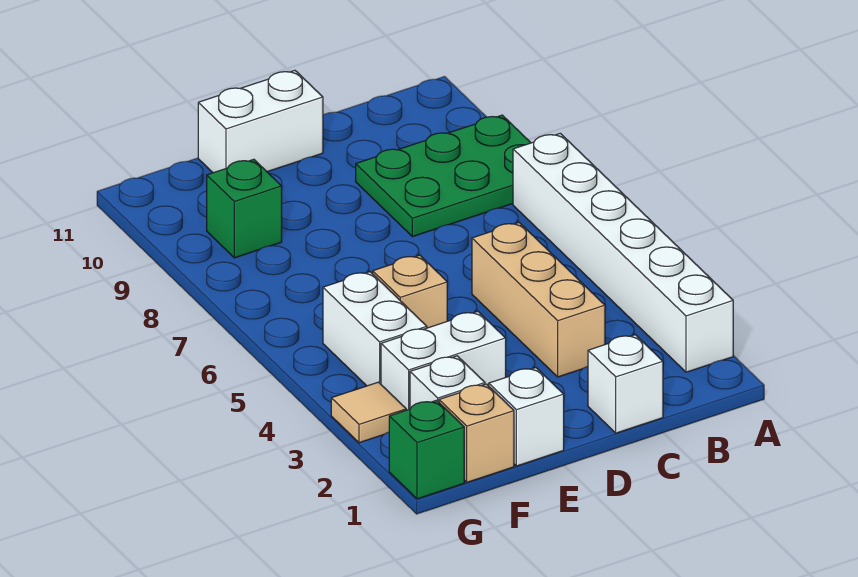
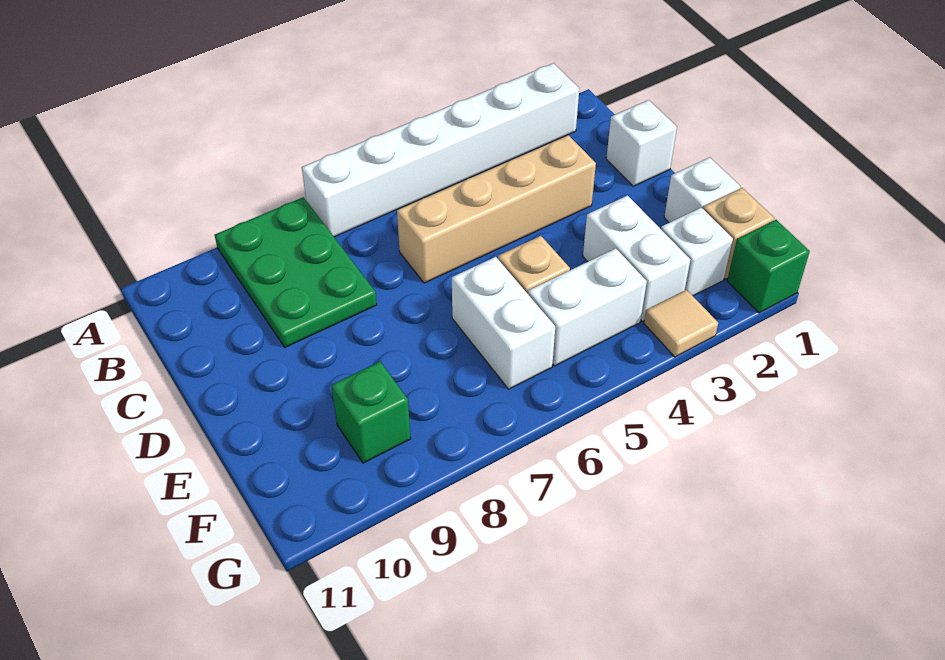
tan brick C3:C5 level 1 -> tan brick C3:C6 level 1
white brick D11:E11 level 1 -> white brick E6:F6 level 1

